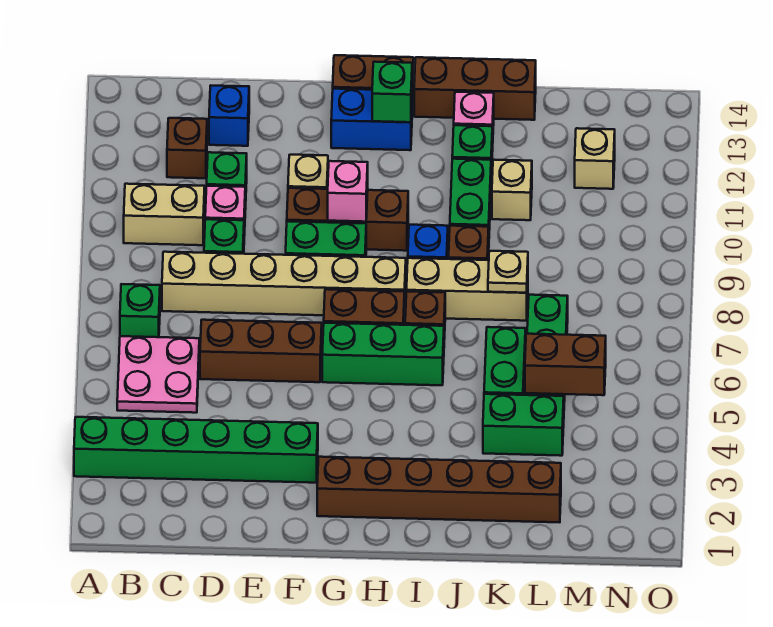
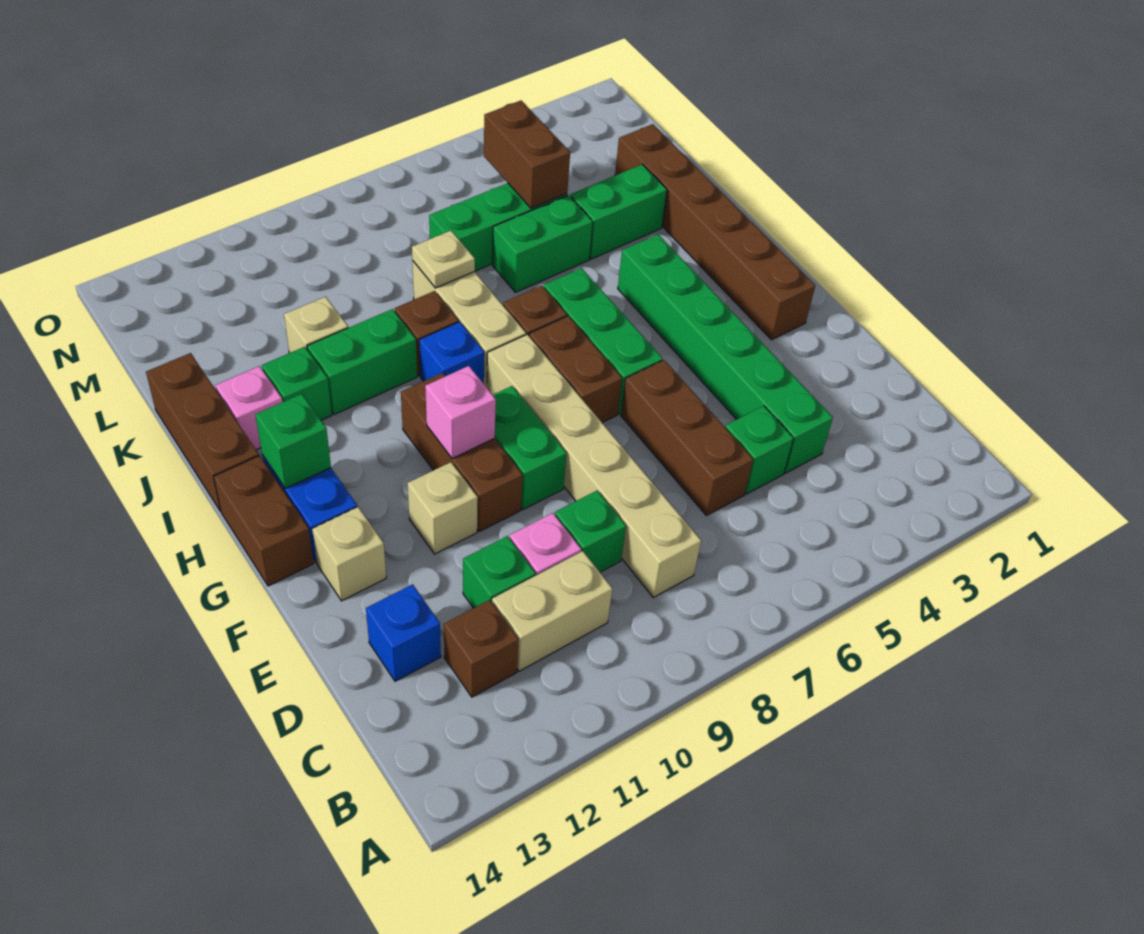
green brick A3:F3 level 1 -> green brick D4:I4 level 1
pink plate B5:C6 level 1 -> none
green brick B7 level 1 -> green brick D5 level 1
tan brick B10:C10 level 1 -> tan brick C10:C11 level 1
green brick K4:L4 level 1 -> green brick K3:K4 level 1
tan brick M12 level 1 -> tan brick F13 level 1

